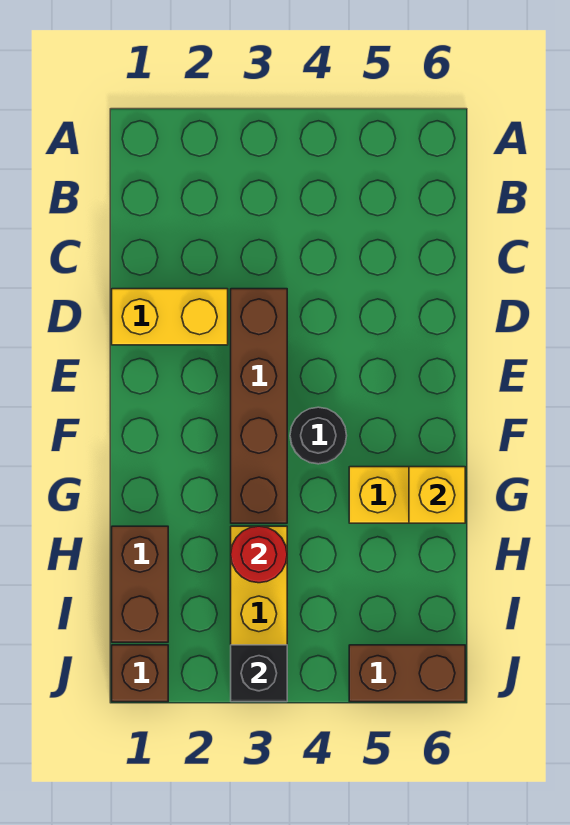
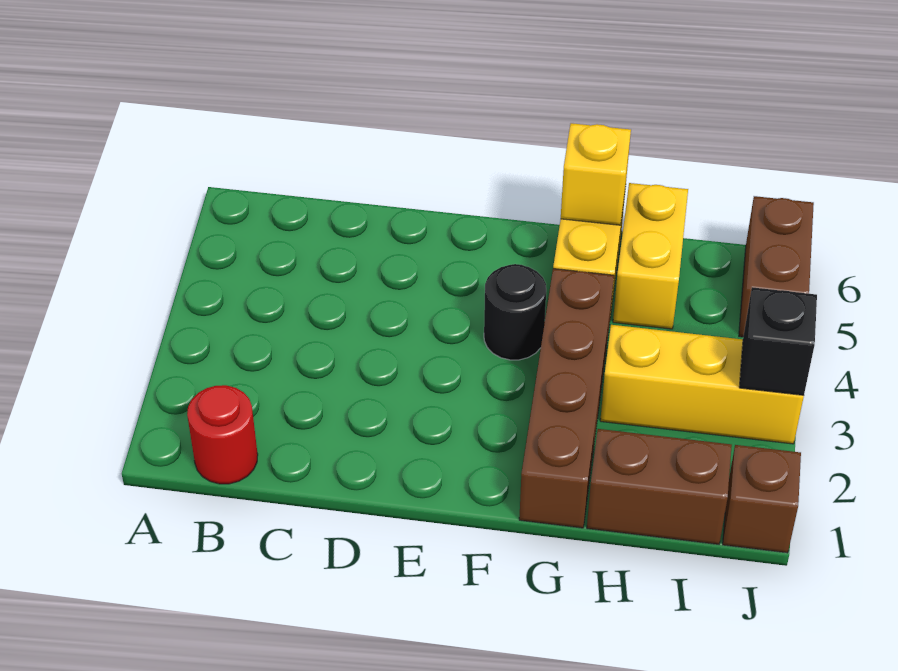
yellow brick D1:D2 level 1 -> yellow brick H5:H6 level 1
brown brick D3:G3 level 1 -> brown brick G1:G4 level 1
red round brick H3 level 2 -> red round brick B1 level 1

